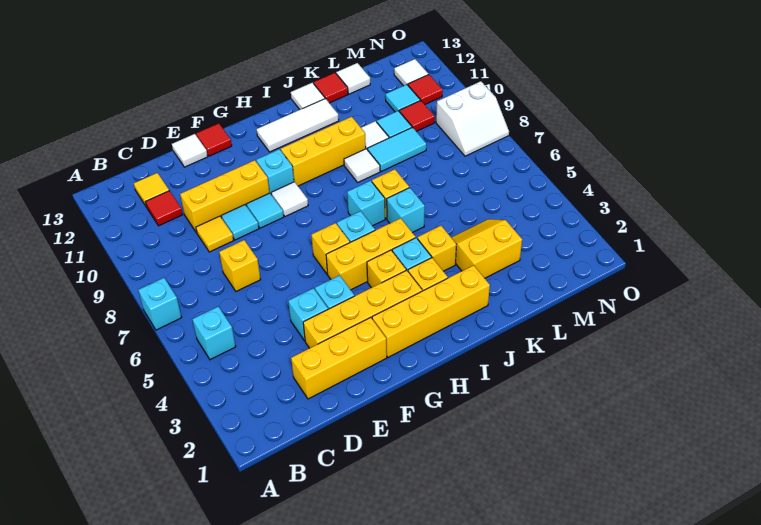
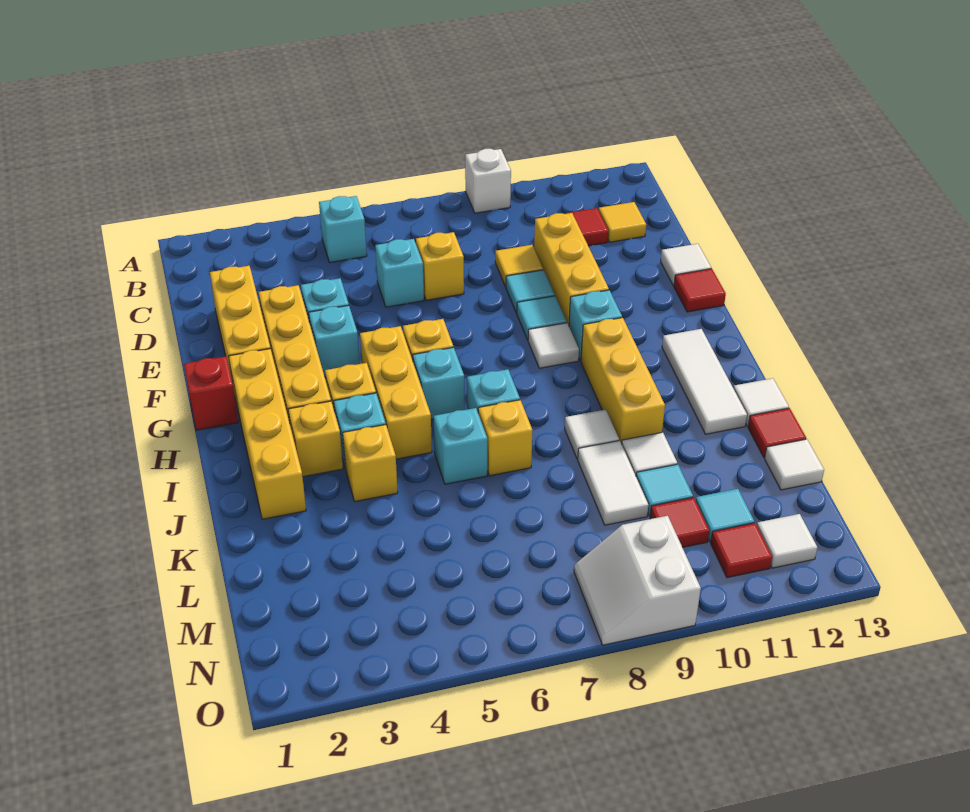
cyan brick A7 level 1 -> cyan brick D6 level 1
none -> white brick A9 level 1
none -> red brick G1 level 1
yellow slope K3:L4 level 1 top 3 -> none
cyan tile K9:L9 level 1 -> white tile K9:L9 level 1

